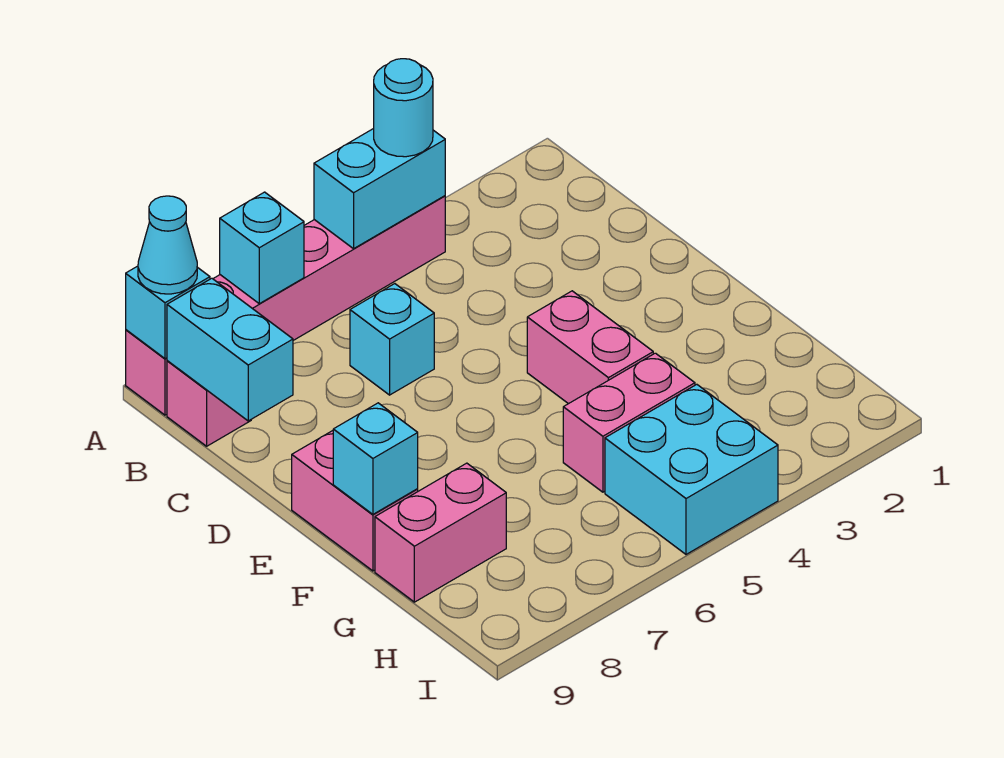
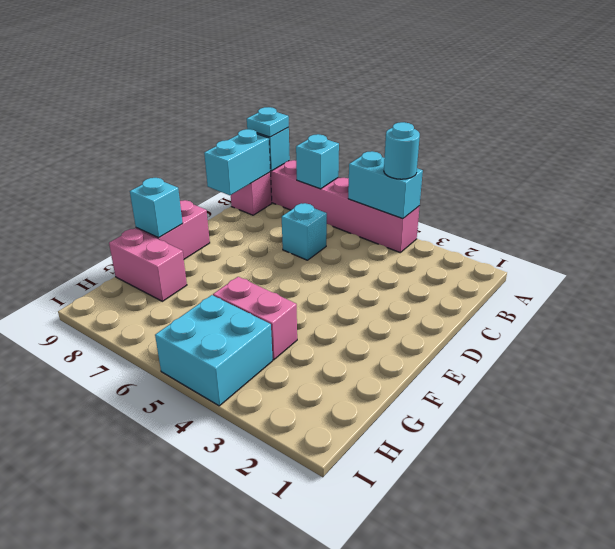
cyan cone A9 level 3 -> cyan plate A9 level 3
pink brick E4:F4 level 1 -> none

